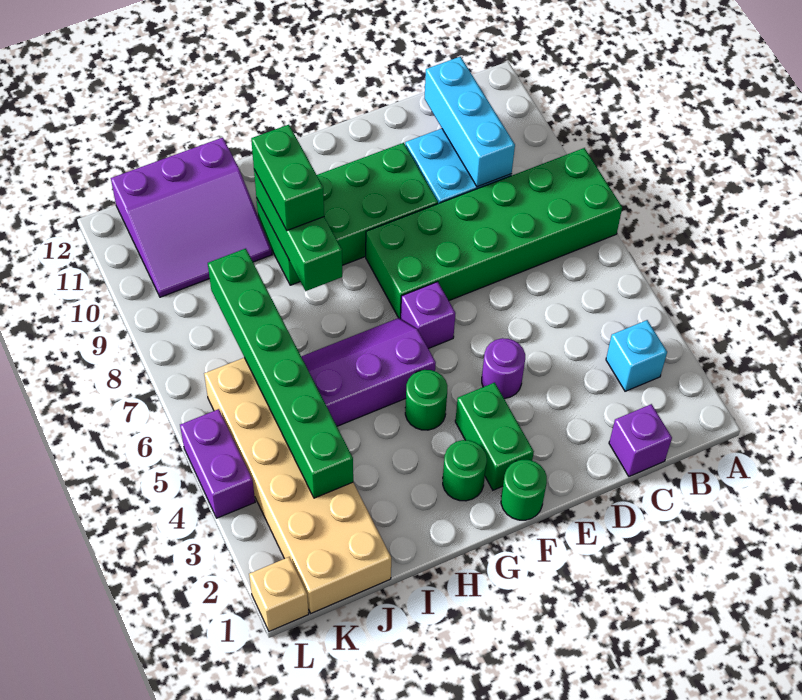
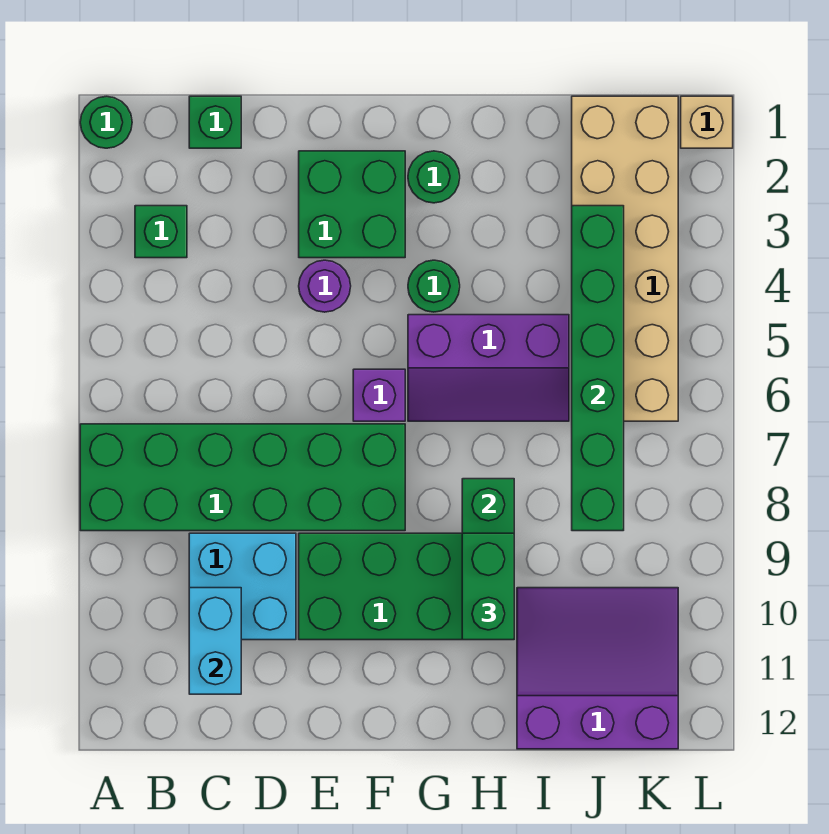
cyan brick B3 level 1 -> green brick B3 level 1
purple brick C1 level 1 -> green brick C1 level 1
cyan brick C9:C11 level 2 -> cyan brick C10:C11 level 2
green round brick F1 level 1 -> green round brick A1 level 1
green brick F2:F3 level 1 -> green brick E2:F3 level 1
purple brick L4:L5 level 1 -> none

